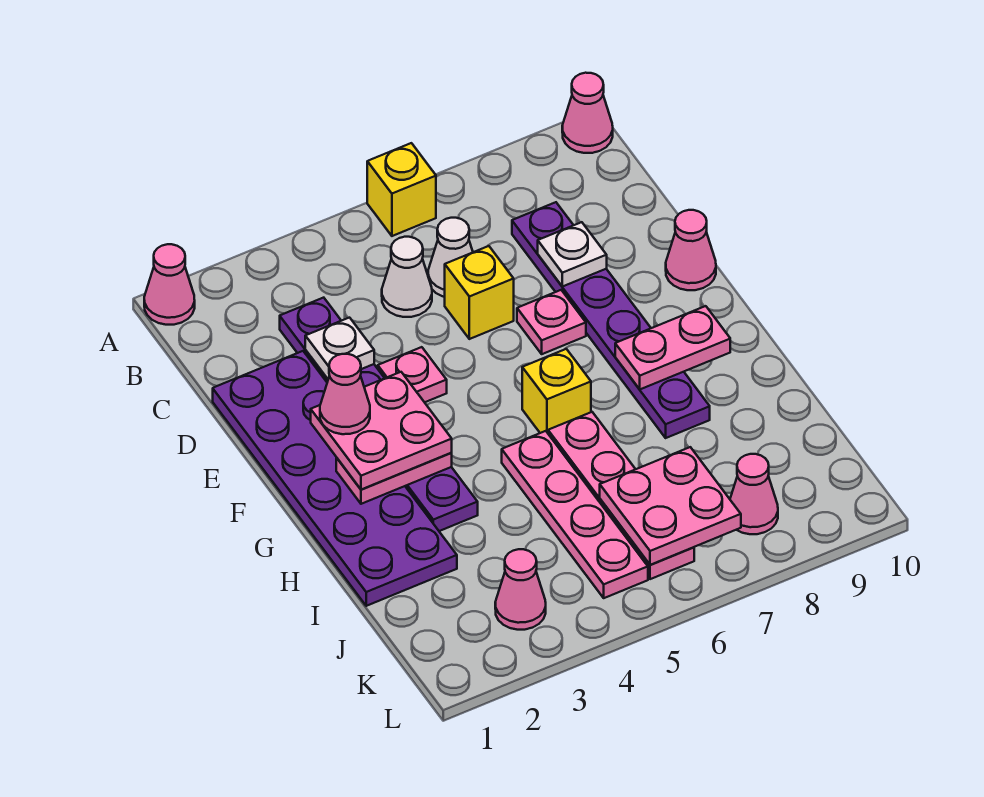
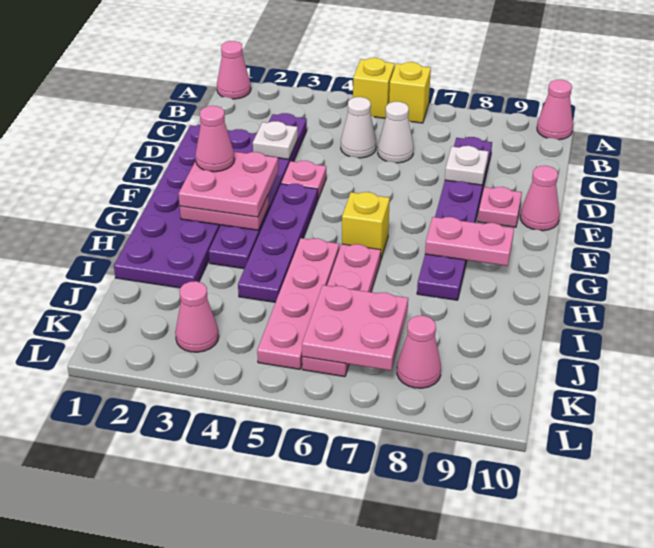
yellow brick D6 level 1 -> yellow brick A5 level 1
pink plate E7 level 1 -> pink plate E9 level 1
none -> purple plate F4:I4 level 1

